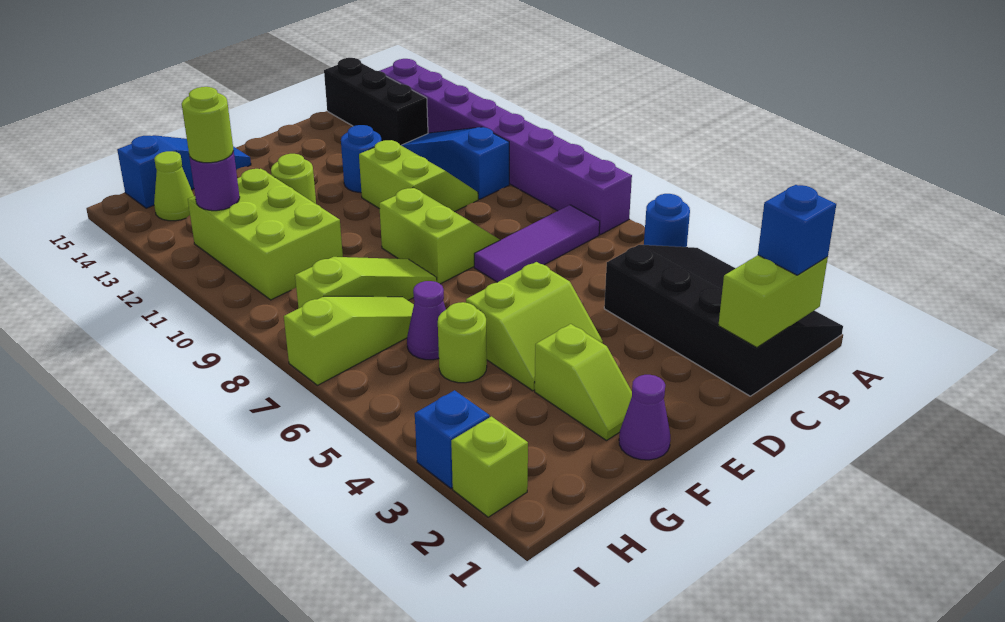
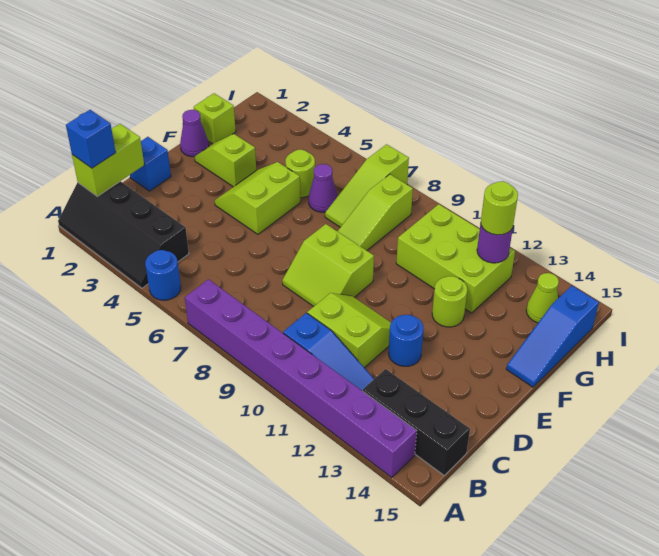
black slope A1:C4 level 1 top C -> black slope A1:B4 level 1 top B
purple tile B7:D7 level 1 -> none
lime slope C10:D11 level 1 top D -> lime slope C10:D11 level 1 top C
lime brick I2 level 1 -> lime brick G1 level 1
blue brick I3 level 1 -> blue brick D1 level 1

